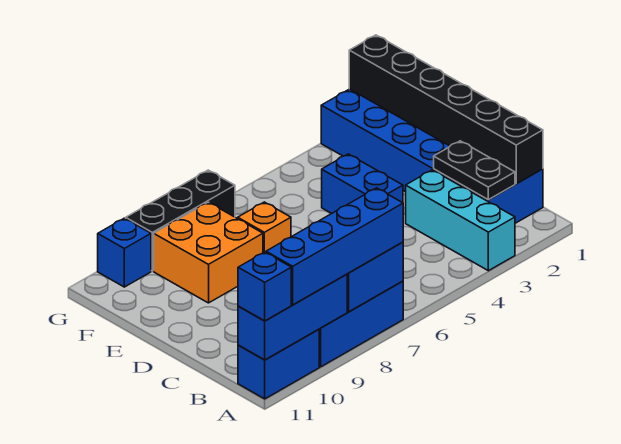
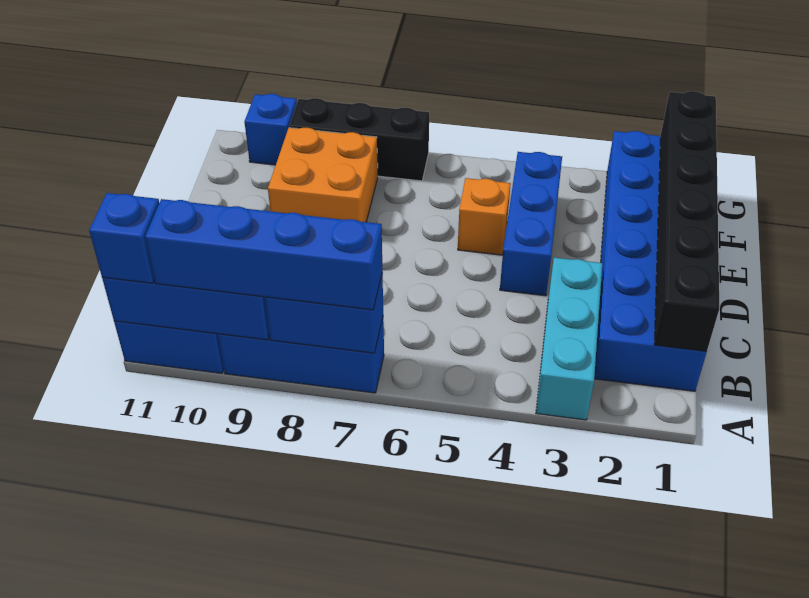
black plate B2:C2 level 2 -> none
blue brick D4:E4 level 1 -> blue brick D4:F4 level 1
orange brick E7 level 1 -> orange brick E5 level 1

